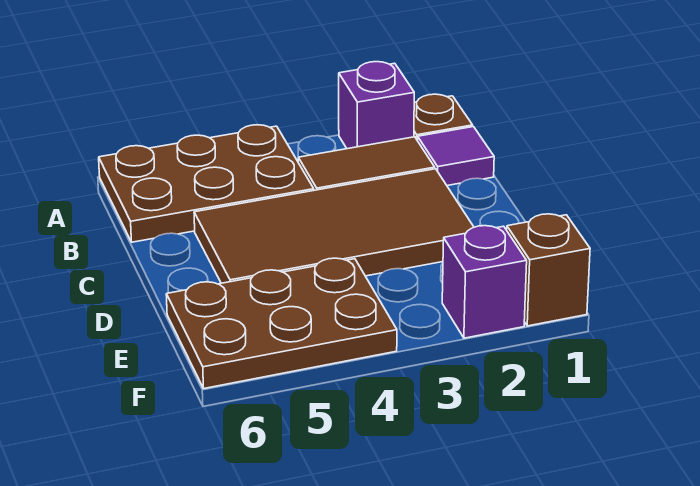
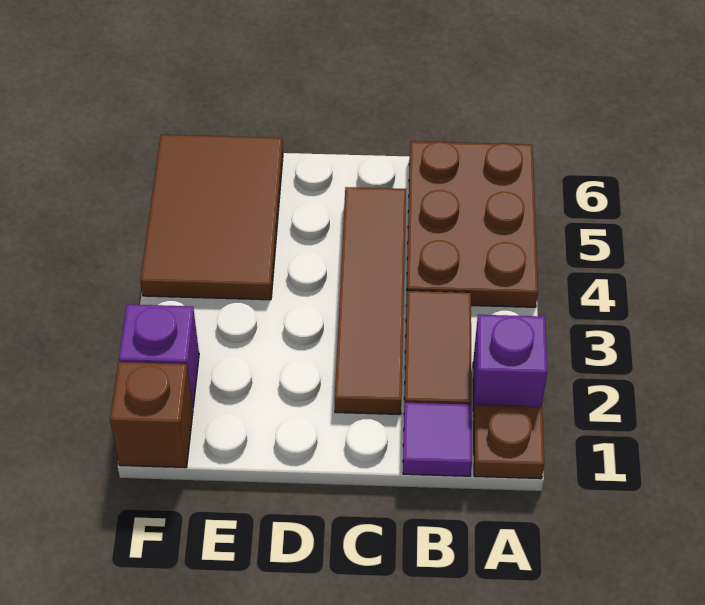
brown tile C2:D5 level 1 -> brown tile C2:C5 level 1
brown plate E4:F6 level 1 -> brown tile E4:F6 level 1

